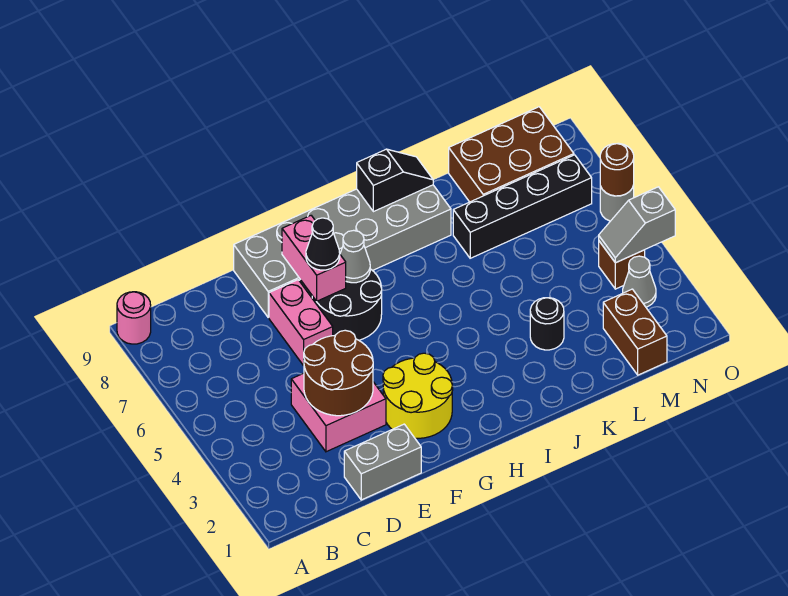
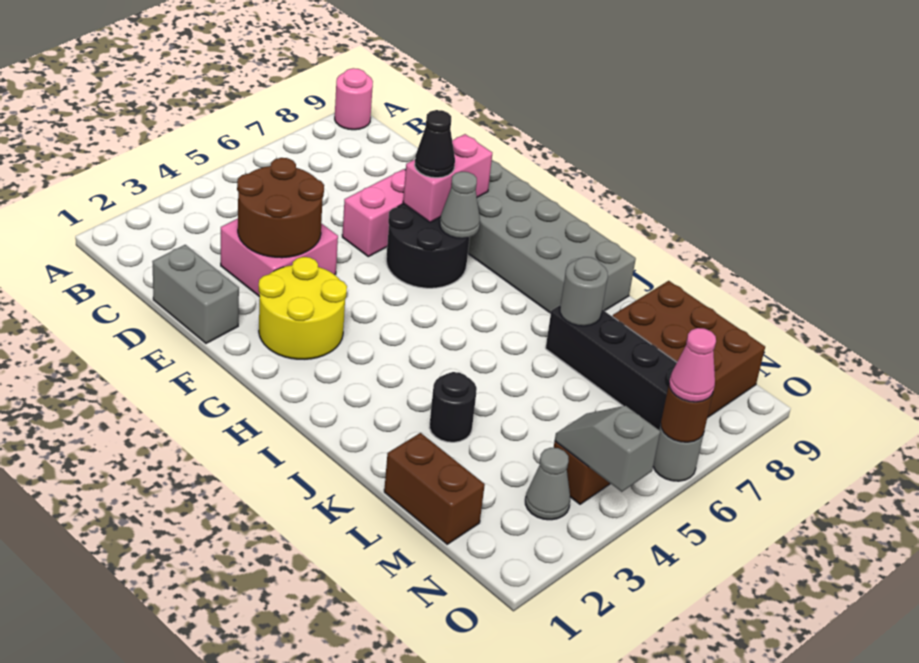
black slope I9:J9 level 2 top I -> none
none -> grey round brick K7 level 2
brown brick M1:M2 level 1 -> brown brick L1:M1 level 1
none -> pink cone O6 level 3

